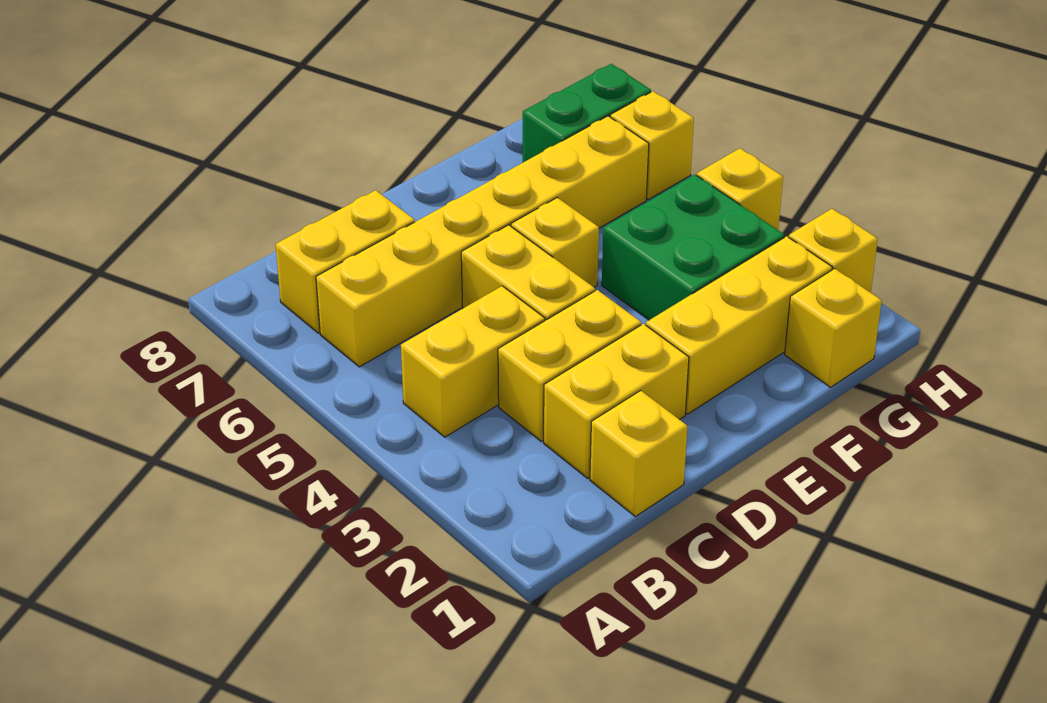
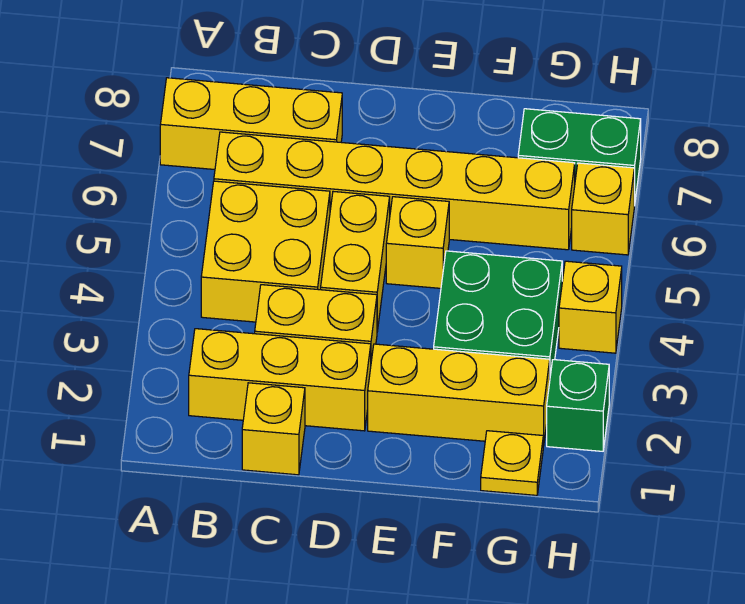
yellow brick B4:C4 level 1 -> yellow brick B4:C5 level 1
yellow brick B7:C7 level 1 -> yellow brick A7:C7 level 1
yellow brick C2:D2 level 1 -> yellow brick B2:D2 level 1
yellow brick G1 level 1 -> yellow plate G1 level 1
yellow brick H2 level 1 -> green brick H2 level 1

